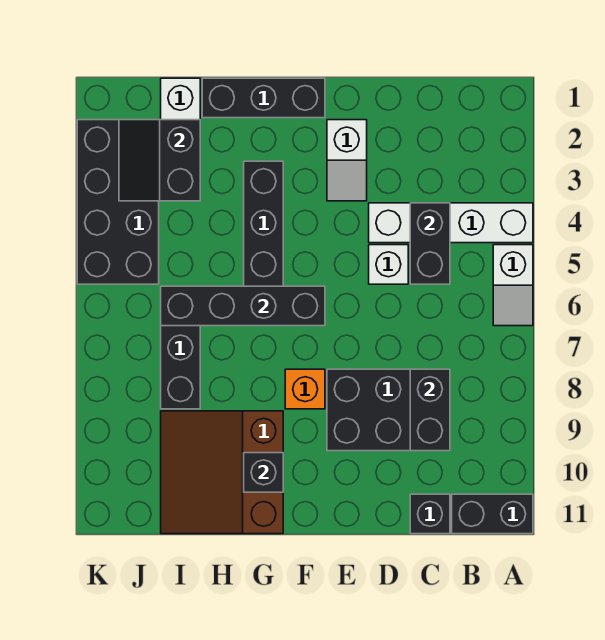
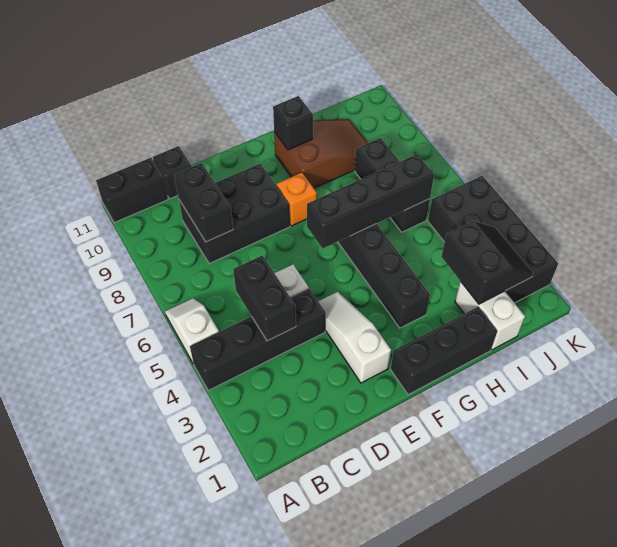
white brick A4:D4 level 1 -> black brick A4:D4 level 1
white slope E2:E3 level 1 top 2 -> white slope E2:E4 level 1 top 2
brown slope G9:I11 level 1 top G -> brown slope G9:I10 level 1 top G

